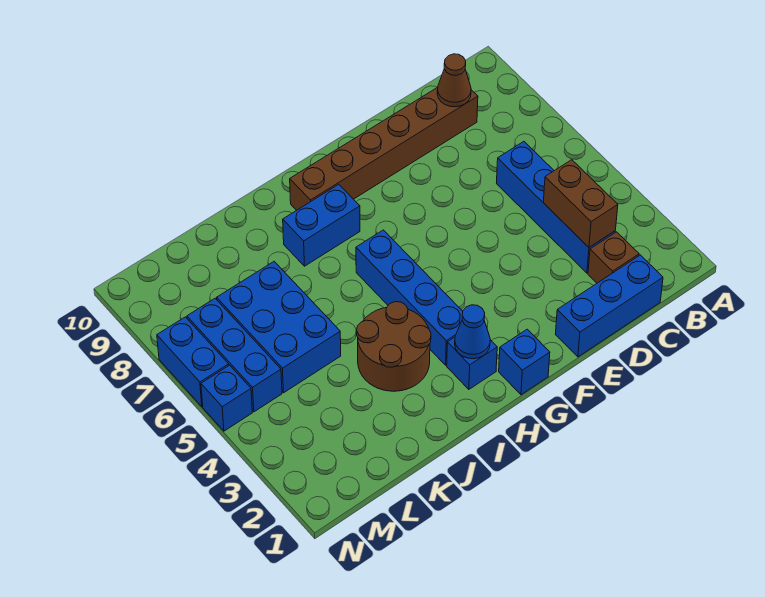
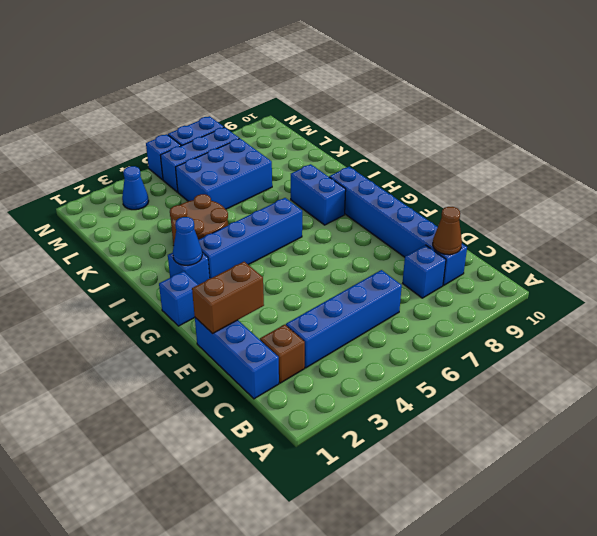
brown brick C3:C4 level 2 -> brown brick E1:E2 level 2
none -> blue brick C8 level 1
brown brick C9:H9 level 1 -> blue brick C9:H9 level 1
none -> blue cone M3 level 1

